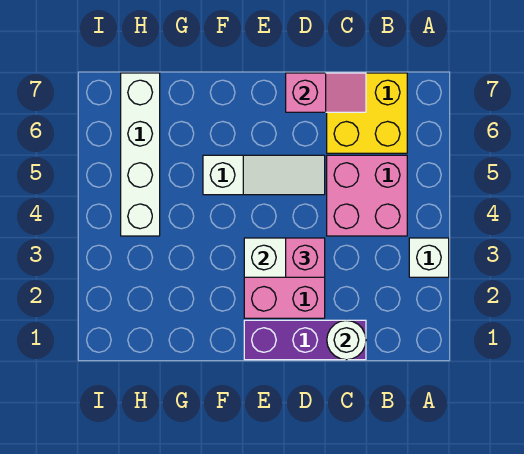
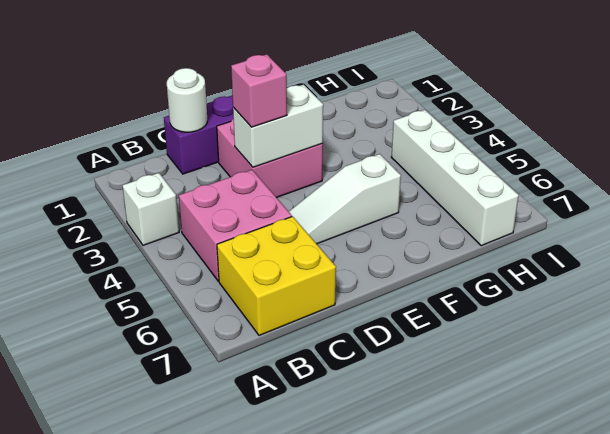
pink slope C7:D7 level 2 top D -> none

